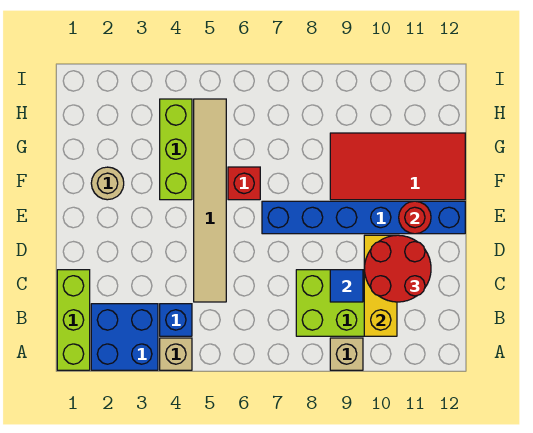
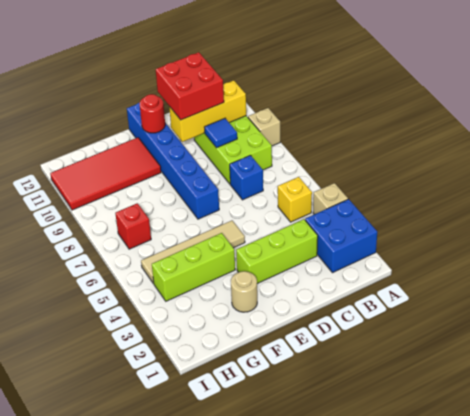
lime brick A1:C1 level 1 -> lime brick C3:E3 level 1
blue brick B4 level 1 -> blue brick C7 level 1
none -> yellow brick B5 level 1
tan tile C5:H5 level 1 -> tan tile E5:H5 level 1
red round brick C10:D11 level 3 -> red brick C10:D11 level 3
red brick F6 level 1 -> red brick H7 level 1
red tile F9:G12 level 1 -> red tile F10:I11 level 1

